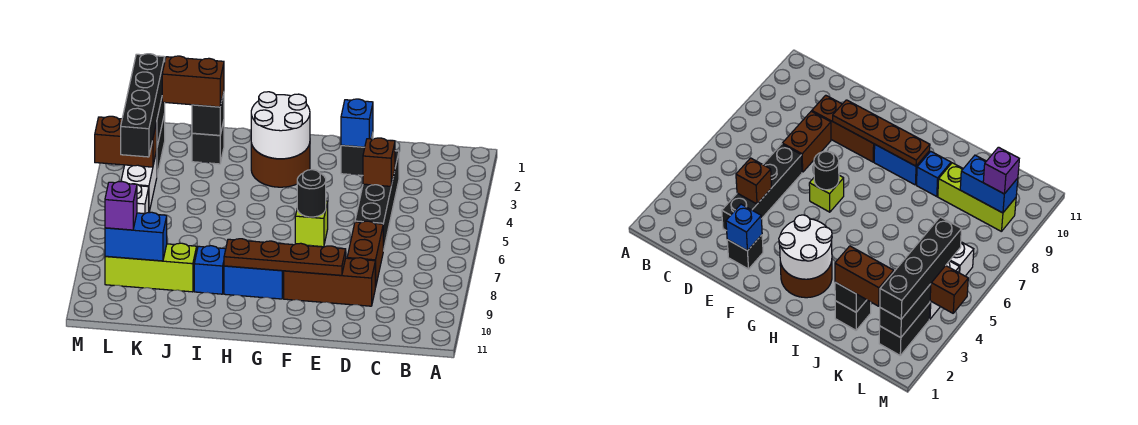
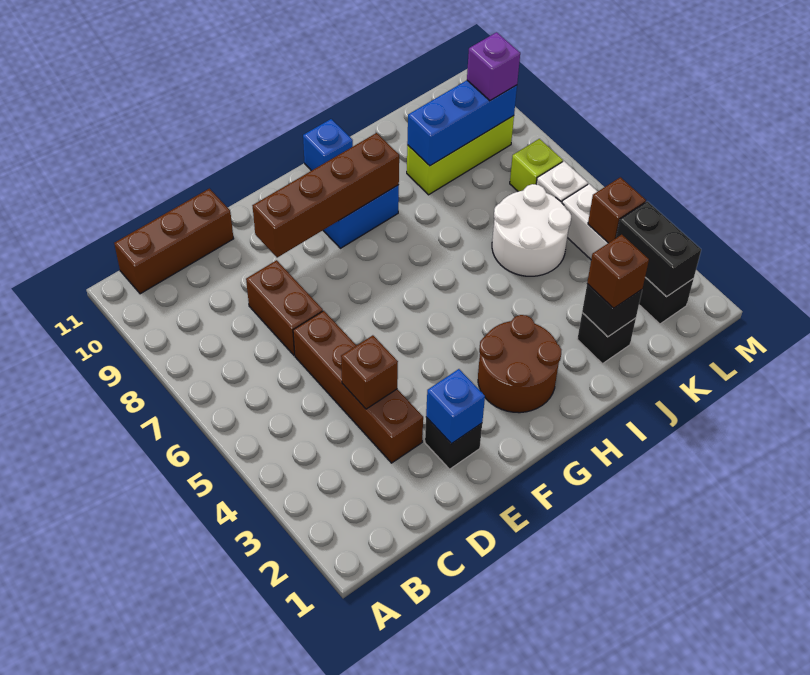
black brick D3:D6 level 1 -> brown brick D3:D6 level 1
brown brick D9:F9 level 1 -> brown brick B11:D11 level 1
brown plate E9:H9 level 2 -> brown brick E9:H9 level 2
lime brick F6 level 1 -> lime brick L7 level 1
black round brick F6 level 2 -> none
white round brick G2:H3 level 2 -> white round brick J5:K6 level 1
blue brick I9 level 1 -> blue brick H11 level 1
brown brick J2:K2 level 3 -> brown brick J2 level 3
blue brick K9:L9 level 2 -> blue brick J9:L9 level 2
black brick L2:L5 level 3 -> none
brown brick L4:M4 level 2 -> brown brick L4 level 2

